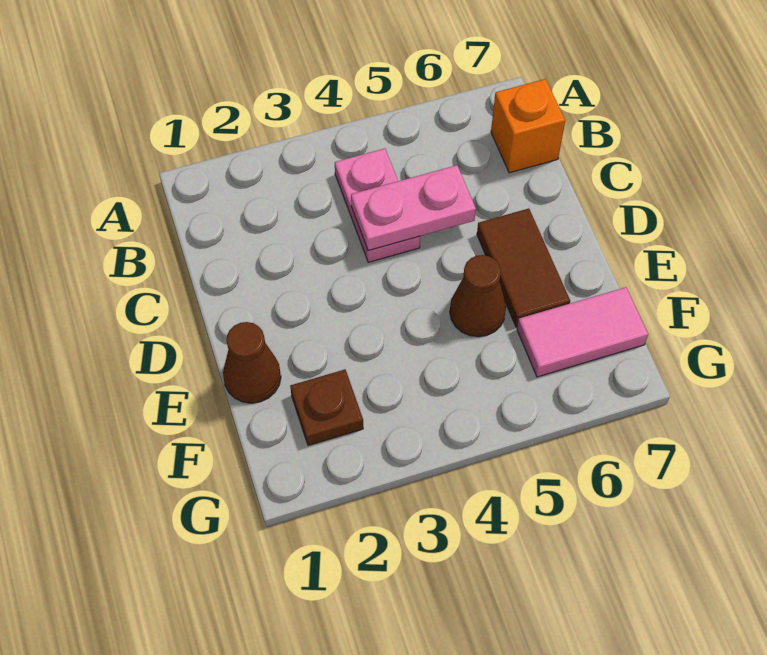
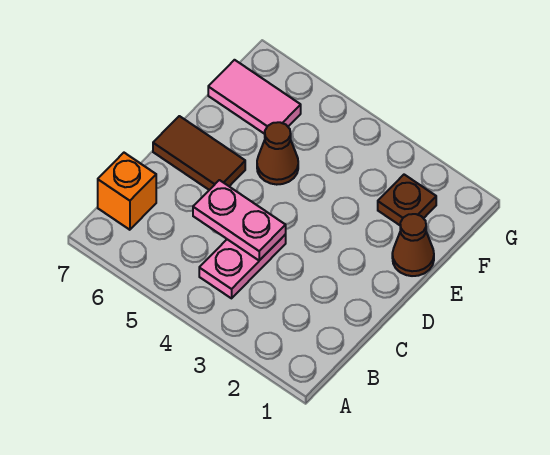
brown tile D6:E6 level 1 -> brown tile D6:D7 level 1

